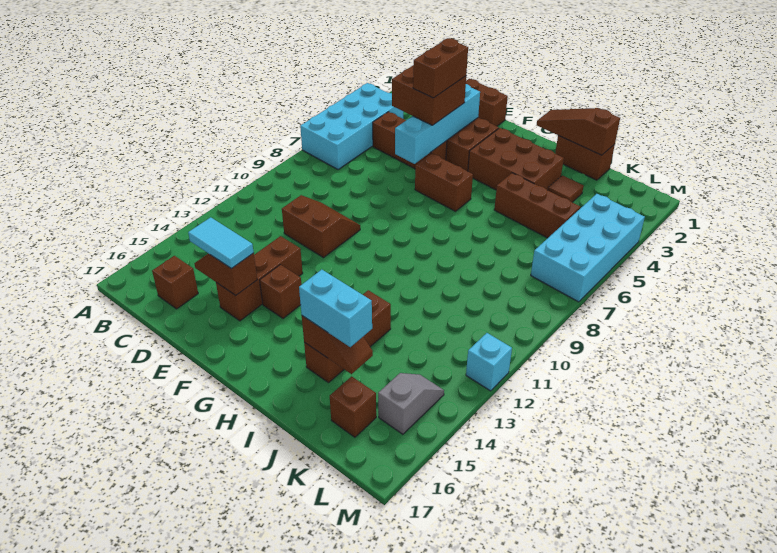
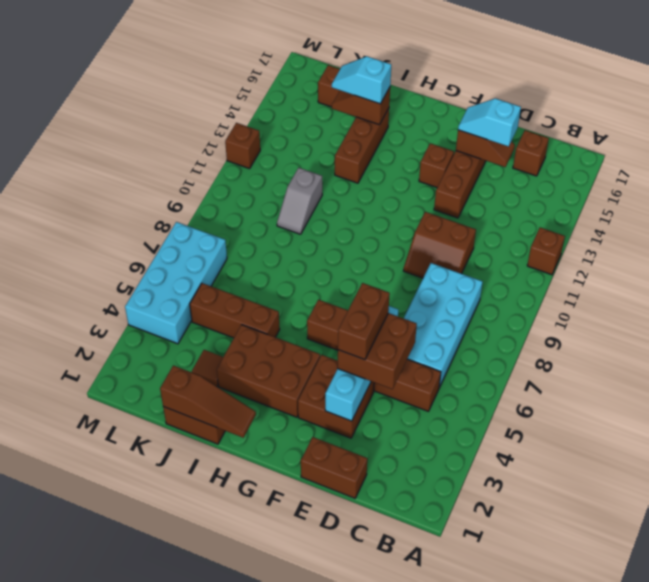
cyan brick A4:B7 level 1 -> cyan brick C6:D9 level 1
none -> brown brick A12 level 1
cyan tile D15:E15 level 3 -> cyan slope D15:E15 level 3 top D
cyan brick I15:J15 level 3 -> cyan slope I15:J15 level 3 top I
grey slope L14:L15 level 1 top 15 -> grey slope J10:J11 level 1 top 11
cyan brick M12 level 1 -> brown brick M12 level 1

